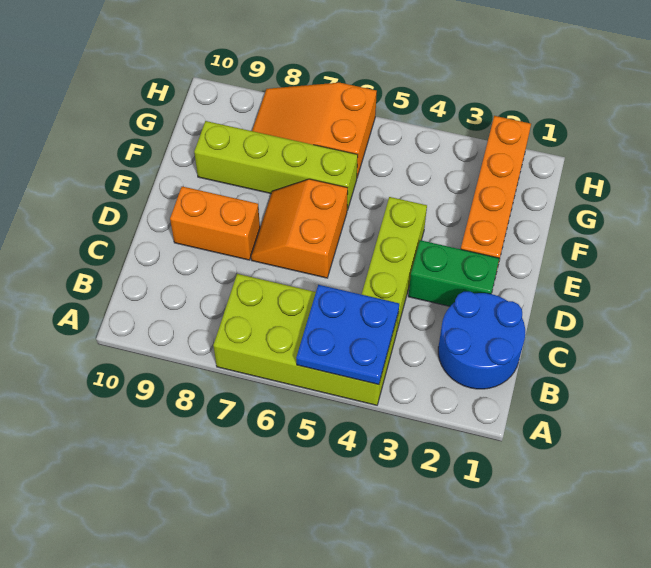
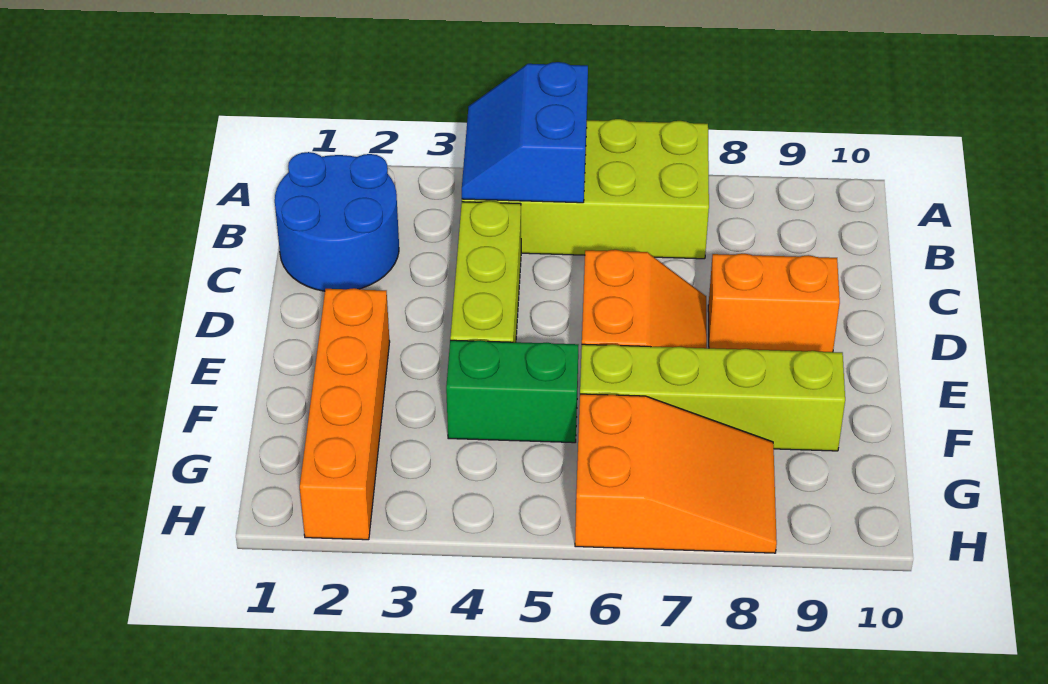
blue plate A4:B5 level 2 -> blue slope A4:B5 level 2 top 5
green brick D2:D3 level 1 -> green brick F4:F5 level 1

